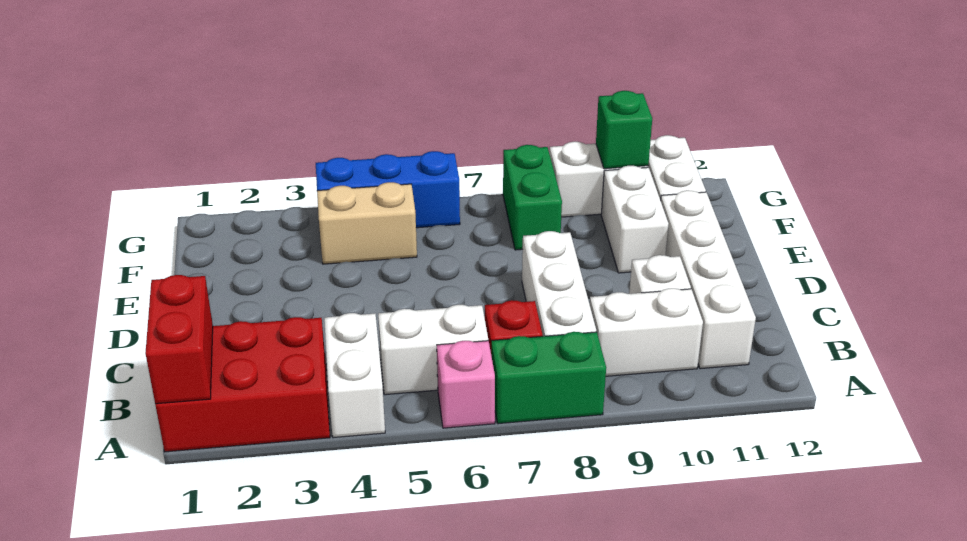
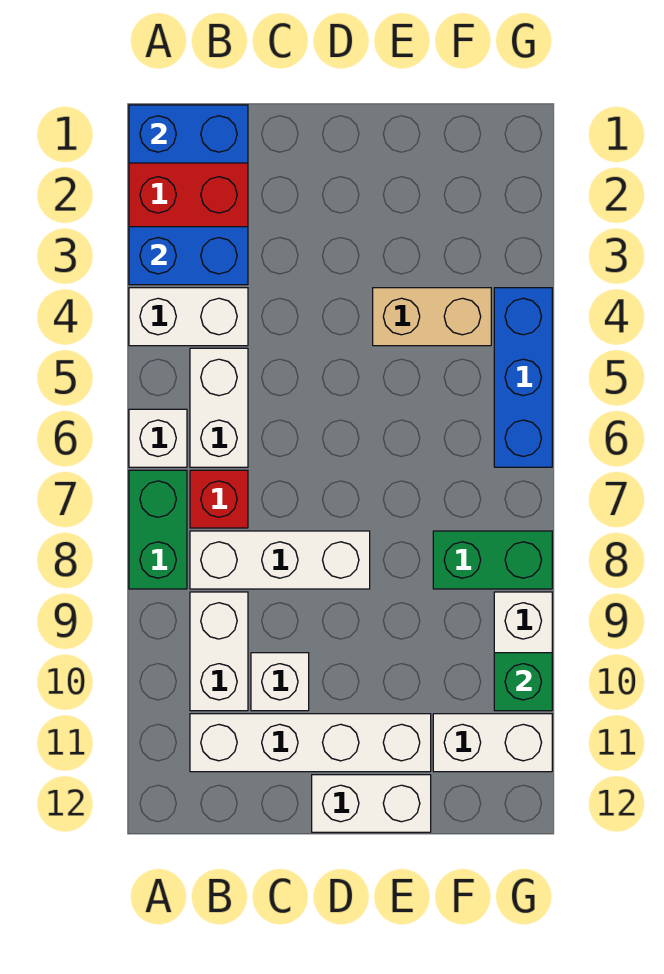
red brick A1:B1 level 2 -> blue brick A1:B1 level 2
none -> blue brick A3:B3 level 2
pink brick A6 level 1 -> white brick A6 level 1
white brick E10:F10 level 1 -> white brick D12:E12 level 1
tan brick F4:F5 level 1 -> tan brick E4:F4 level 1

